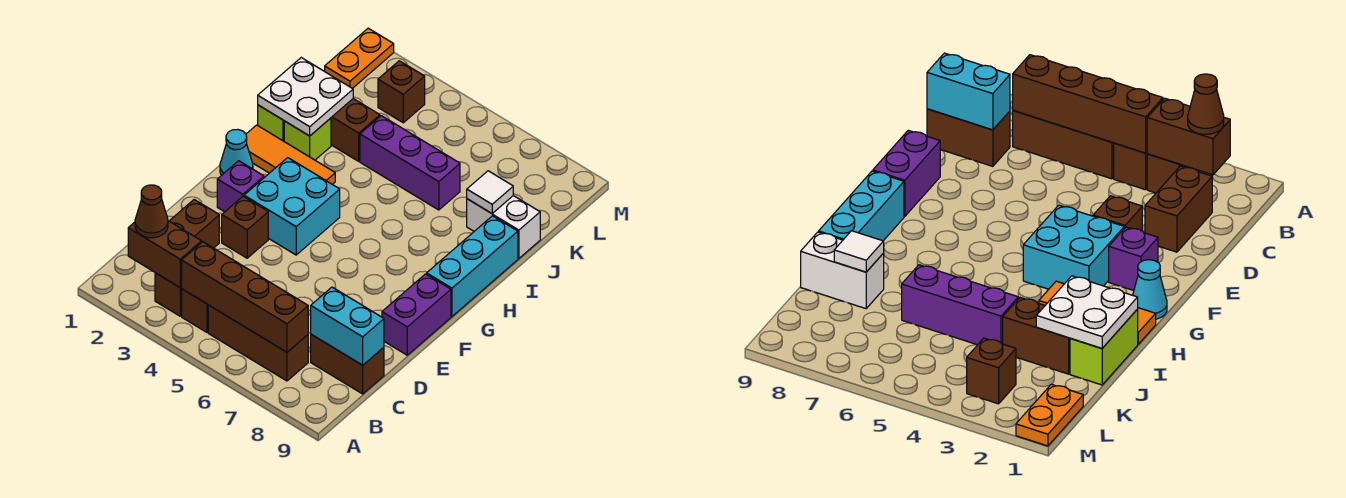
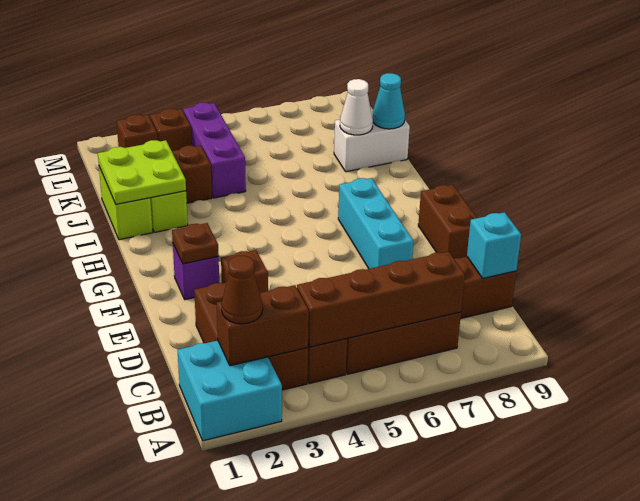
cyan brick C8:C9 level 2 -> cyan brick C9 level 2
purple brick E9:F9 level 1 -> brown brick E9:F9 level 1
none -> brown plate F2 level 2
cyan brick F3:G4 level 1 -> cyan brick A1:B2 level 1
cyan cone G1 level 1 -> cyan cone J9 level 2
cyan brick G9:I9 level 1 -> cyan brick E7:G7 level 1
orange tile H1:H3 level 1 -> none
white plate I1:J2 level 2 -> lime plate I1:J2 level 2
purple brick J4:J6 level 1 -> purple brick J4:L4 level 1
white tile J8 level 2 -> white cone J8 level 2
orange plate L1:M1 level 1 -> none
none -> brown brick L2 level 1

